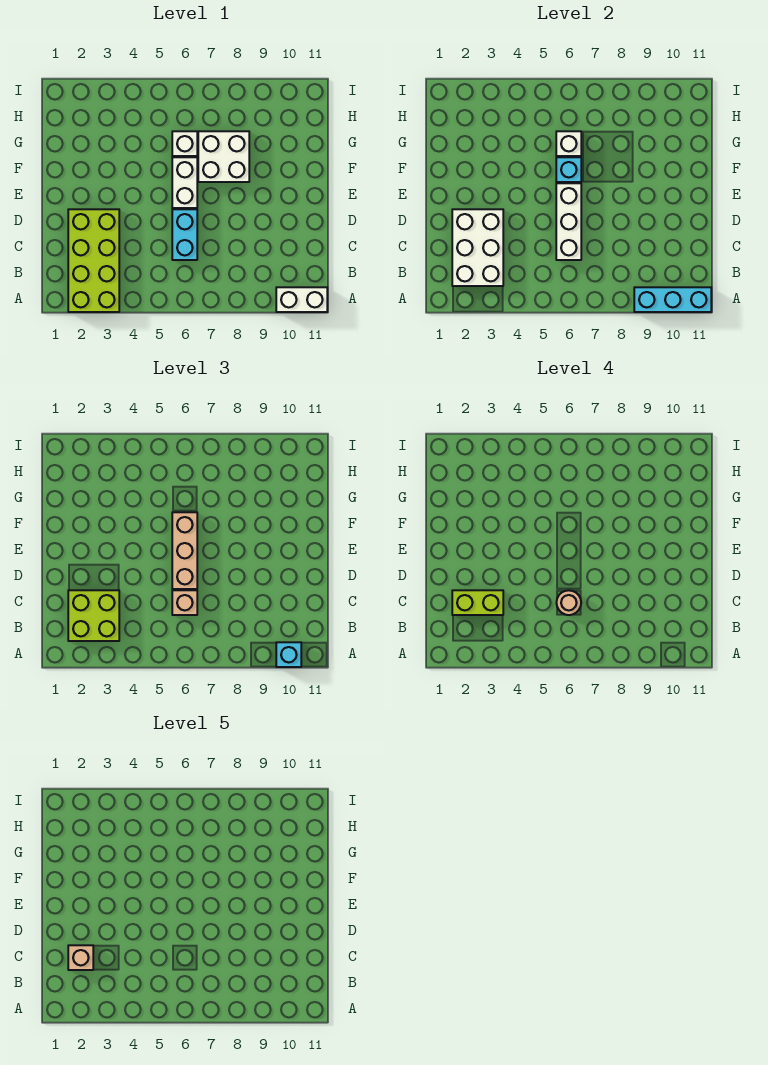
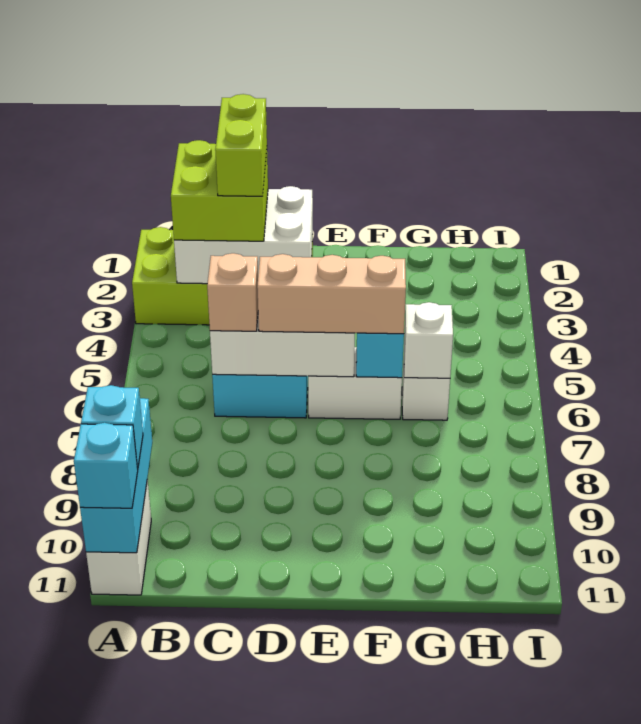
none -> cyan brick A11 level 3
tan brick C2 level 5 -> none
tan round brick C6 level 4 -> none
white brick F7:G8 level 1 -> none

